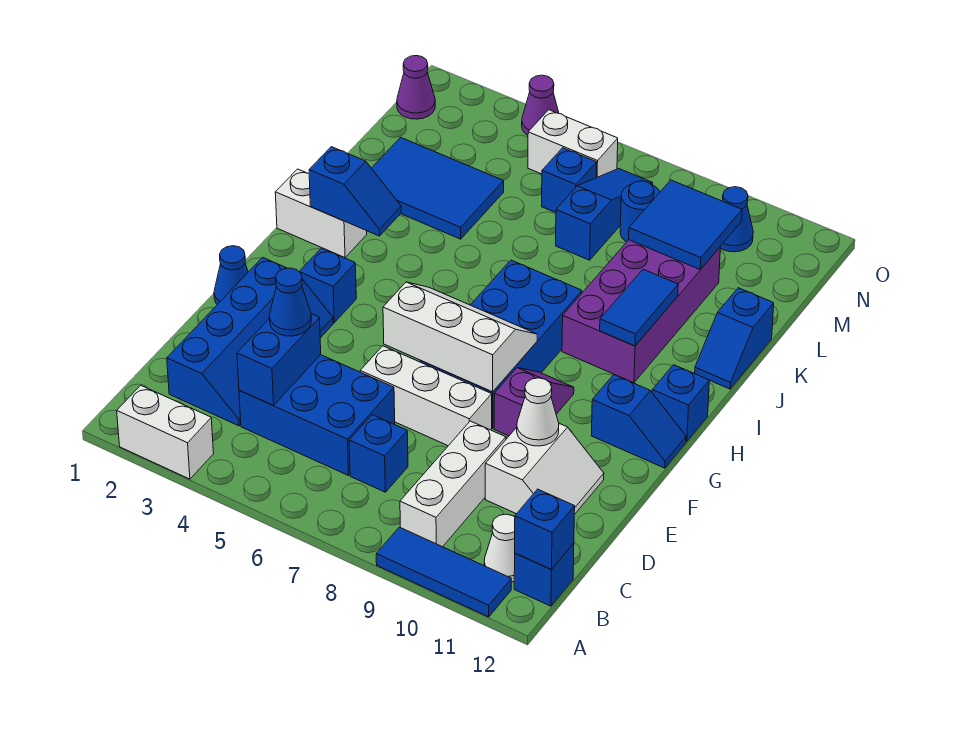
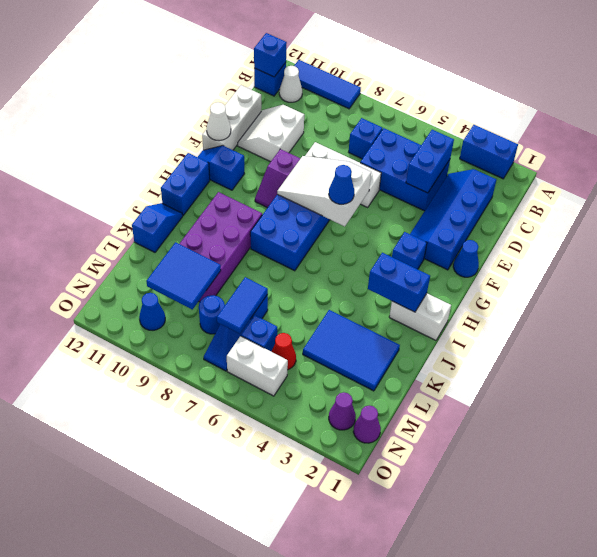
white brick A2:A3 level 1 -> blue brick A2:A3 level 1
white brick B9:D9 level 1 -> white brick D12:F12 level 1
blue cone D4 level 3 -> blue cone G6 level 3
white cone E10 level 2 -> white cone F12 level 2
white slope F6:G8 level 2 top F -> white slope F6:G8 level 2 top 6
blue brick H12 level 1 -> blue brick H12:I12 level 1
blue slope I2:I3 level 2 top 2 -> blue brick I2:I3 level 2
blue tile I10:J10 level 2 -> blue tile L7:M7 level 2
none -> red cone M5 level 1
purple cone O4 level 1 -> purple cone N2 level 1

